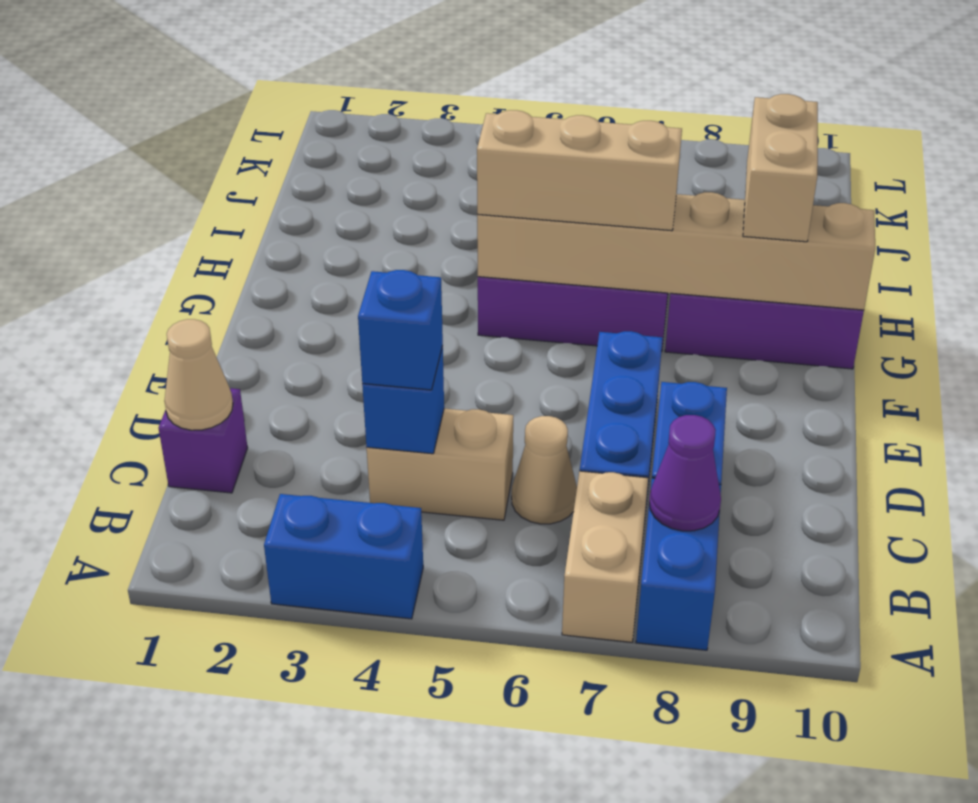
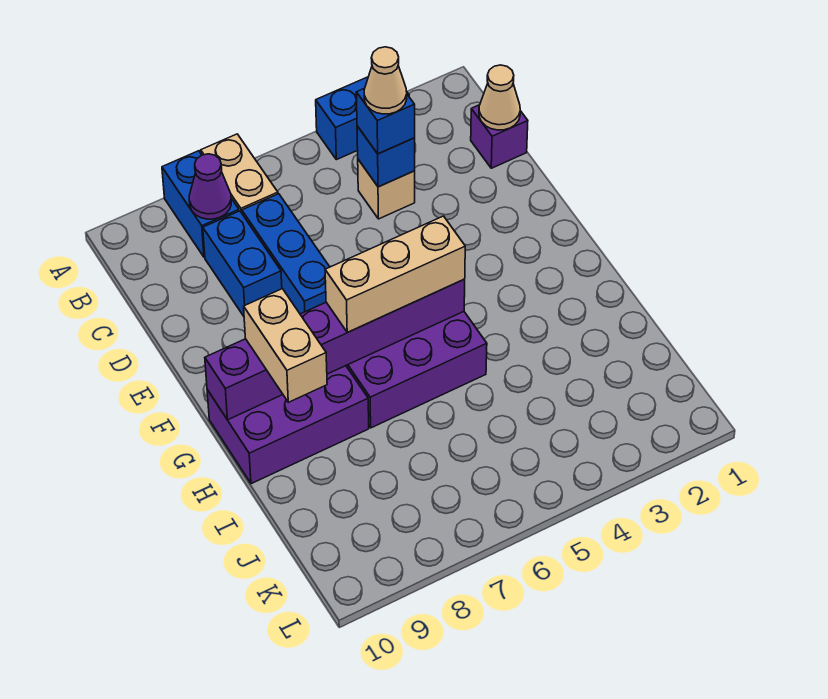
tan brick C4:C5 level 1 -> tan brick C4 level 1
tan cone C6 level 1 -> tan cone C4 level 4
tan brick G5:G10 level 2 -> purple brick G5:G10 level 2

